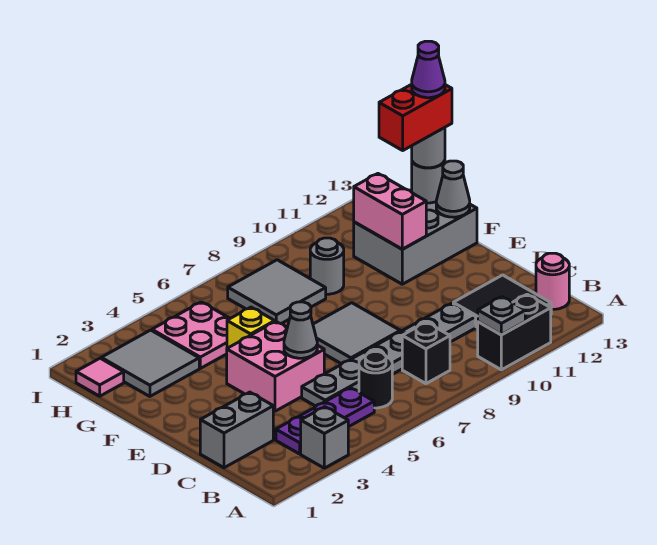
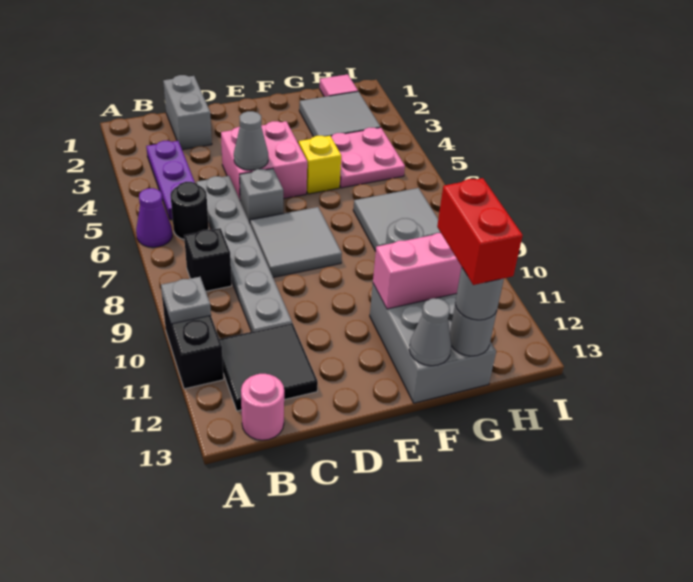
grey brick A3 level 1 -> grey brick D6 level 1
purple cone G13 level 5 -> purple cone A6 level 1

